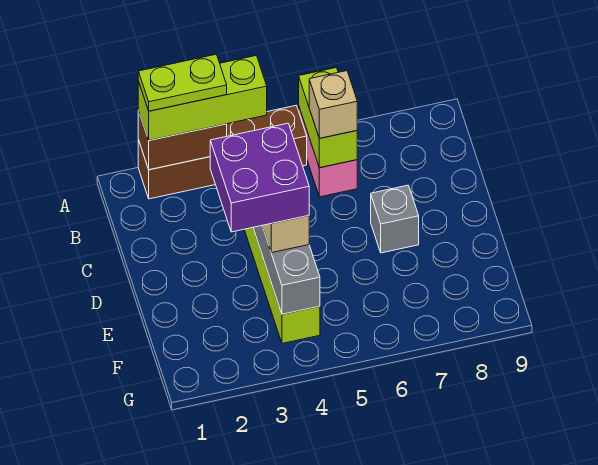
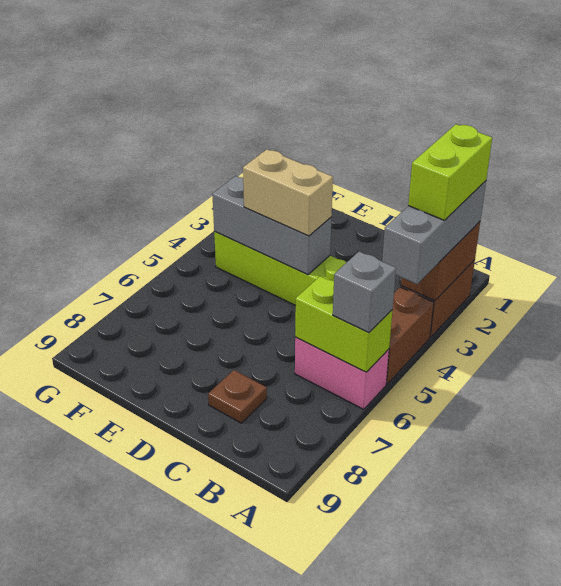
lime brick A2:A4 level 3 -> grey brick A2:A4 level 3
lime plate A2:A3 level 4 -> lime brick A2:A3 level 4
tan brick B6 level 3 -> none
none -> brown plate C8 level 1
purple brick D3:E4 level 4 -> none
grey brick D7 level 1 -> grey brick A6 level 3

